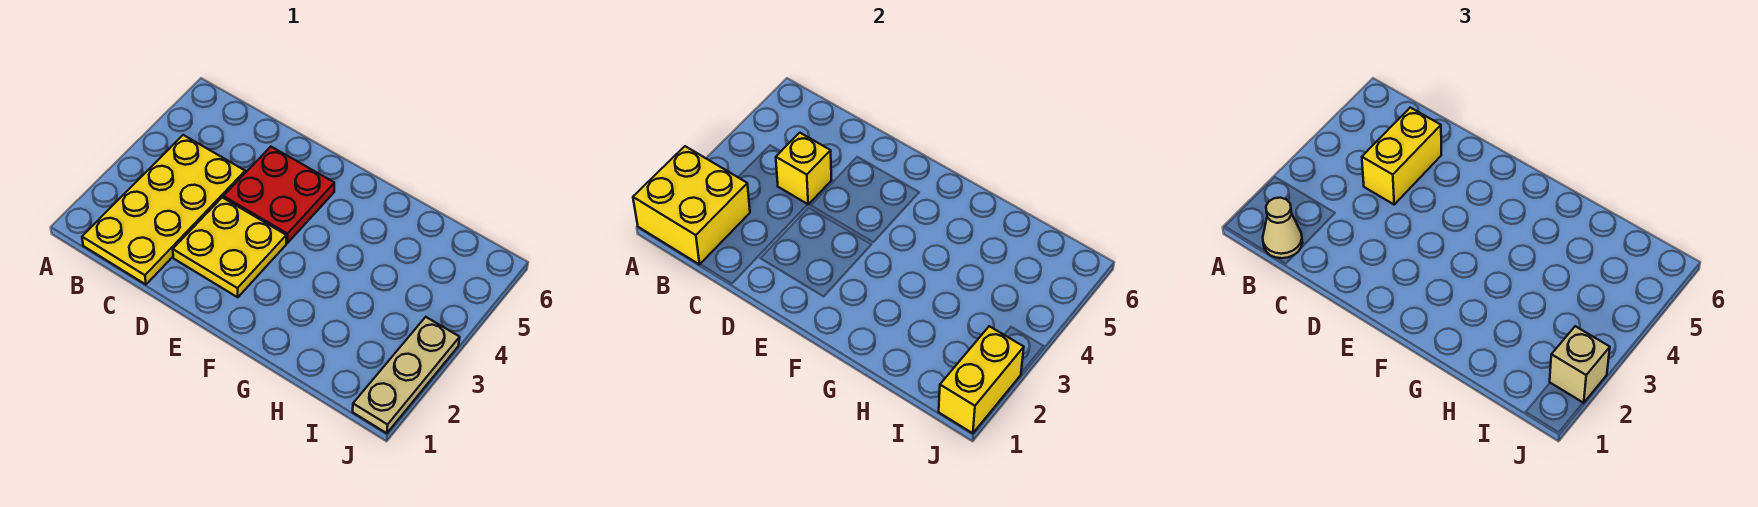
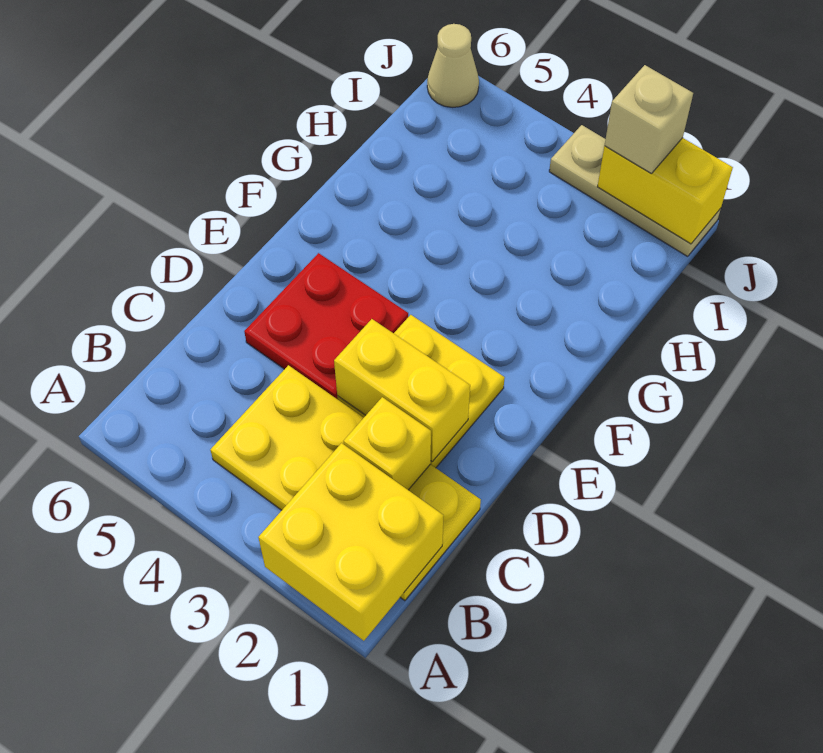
tan cone B1 level 3 -> tan cone J6 level 1
yellow brick C4 level 2 -> yellow brick C2 level 2
yellow brick C4:C5 level 3 -> yellow brick D2:D3 level 2

